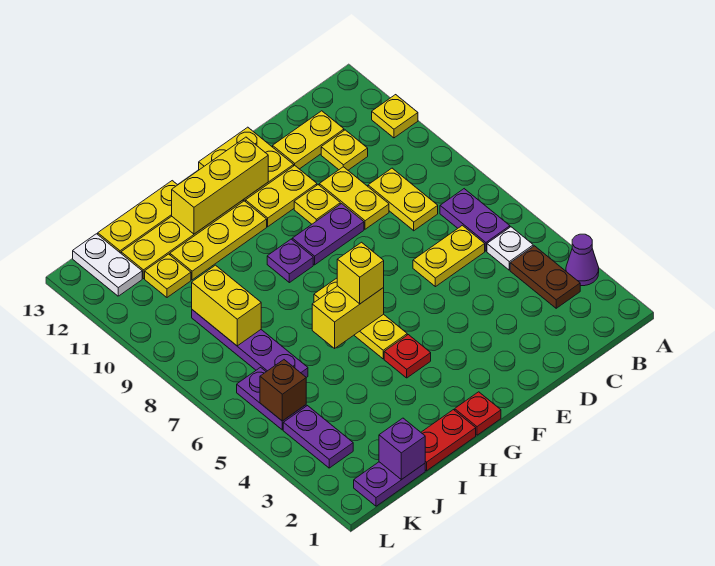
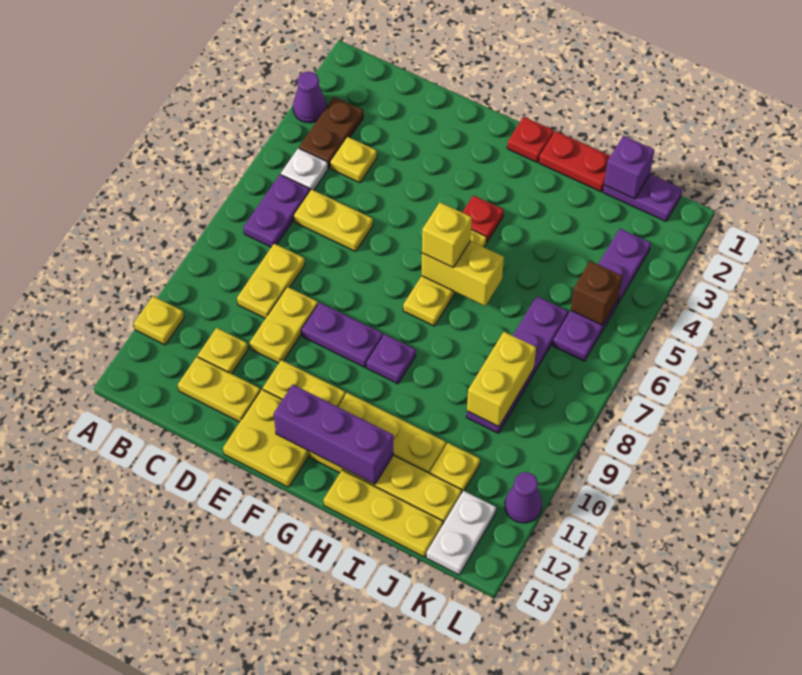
yellow plate E10 level 1 -> yellow plate C4 level 1
yellow brick F12:H12 level 2 -> purple brick F12:H12 level 2
none -> purple cone L11 level 1

